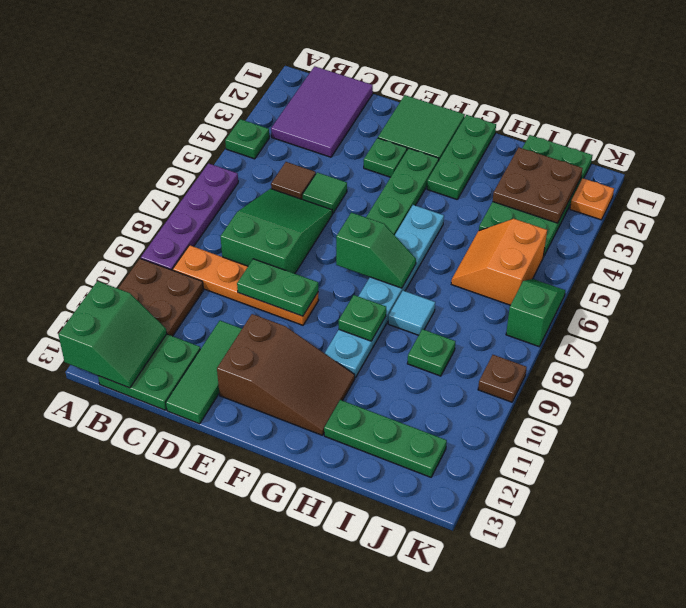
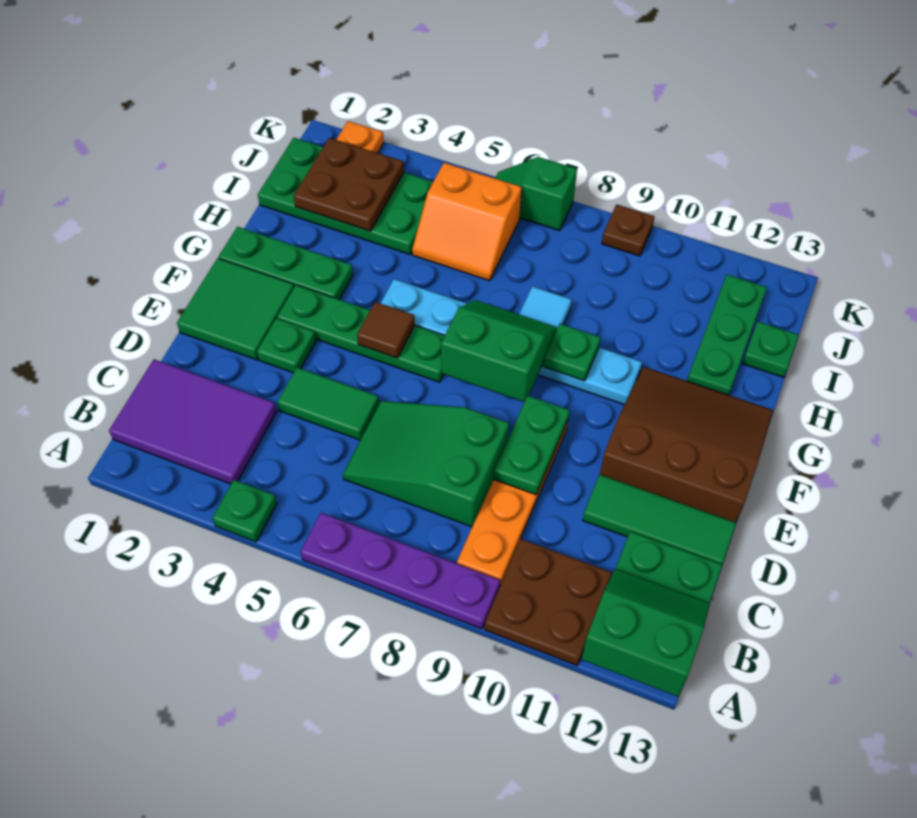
brown tile C5 level 1 -> brown tile F5 level 2
green tile D5 level 1 -> green tile D4:D5 level 1
brown slope E11:G12 level 1 top E -> brown slope E11:G13 level 1 top E
green slope F7:G7 level 2 top F -> green slope F7:G8 level 2 top F
green plate I9 level 1 -> green plate I13 level 1

